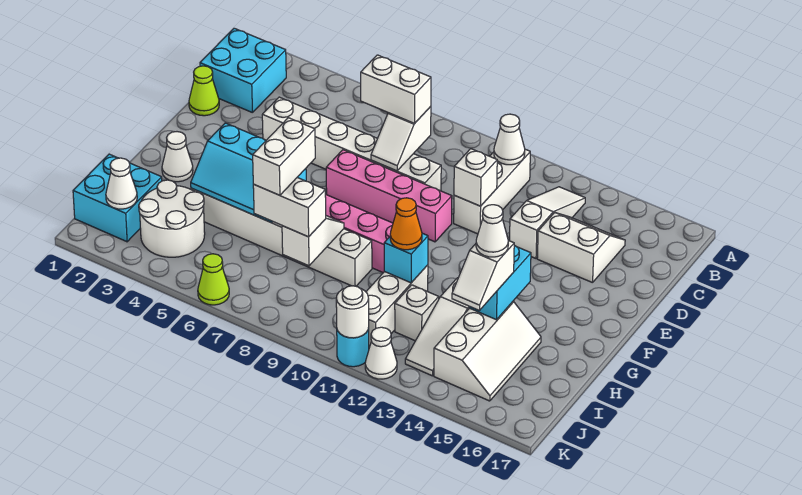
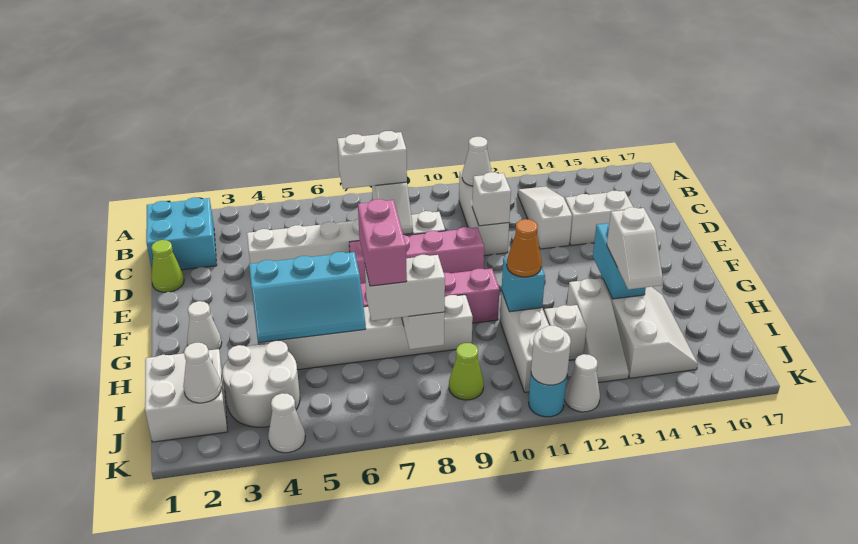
white brick H7:I7 level 4 -> pink brick H7:I7 level 4
white cone H14 level 4 -> white cone K4 level 1
cyan brick I1:J2 level 1 -> white brick I1:J2 level 1
lime cone K6 level 1 -> lime cone J9 level 1

